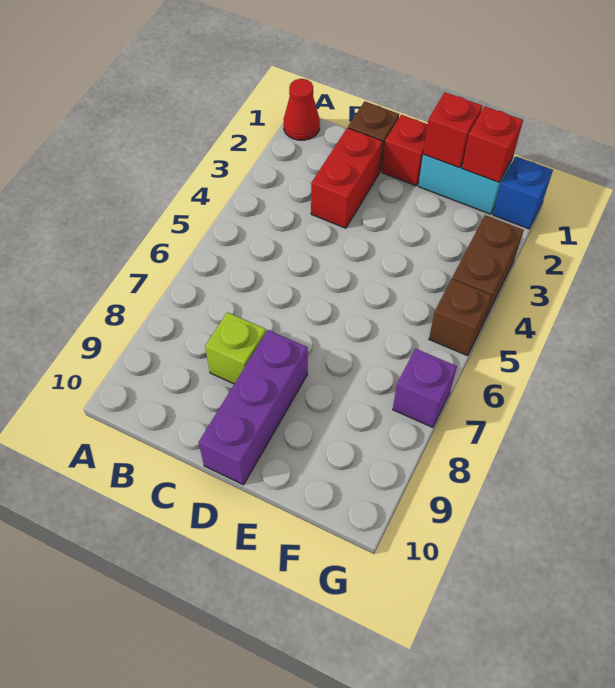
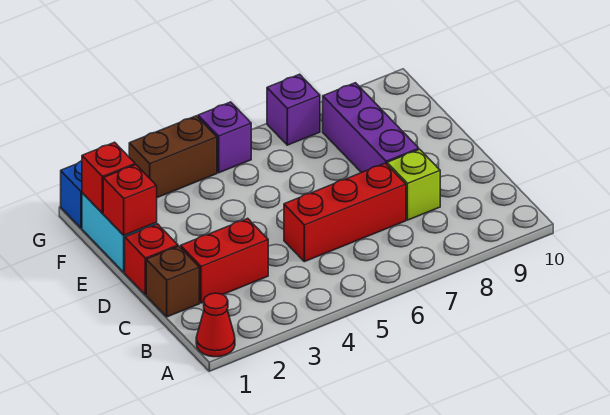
none -> red brick C5:C7 level 1
purple brick D8:D10 level 1 -> purple brick D8:F8 level 1
brown brick G5 level 1 -> purple brick G5 level 1

